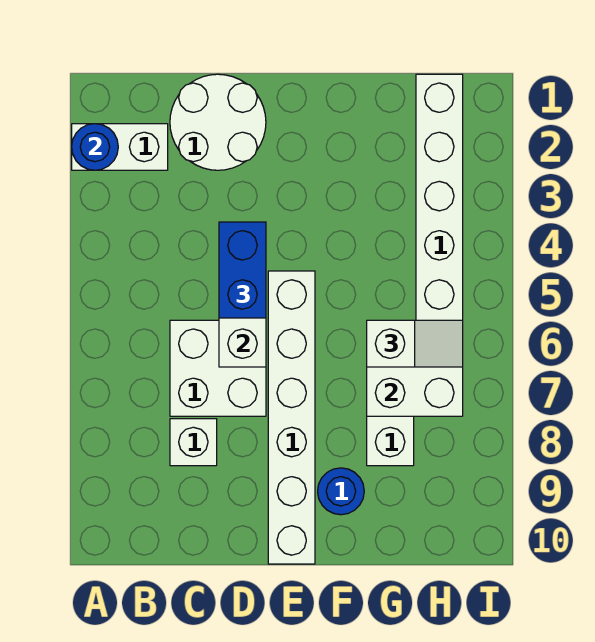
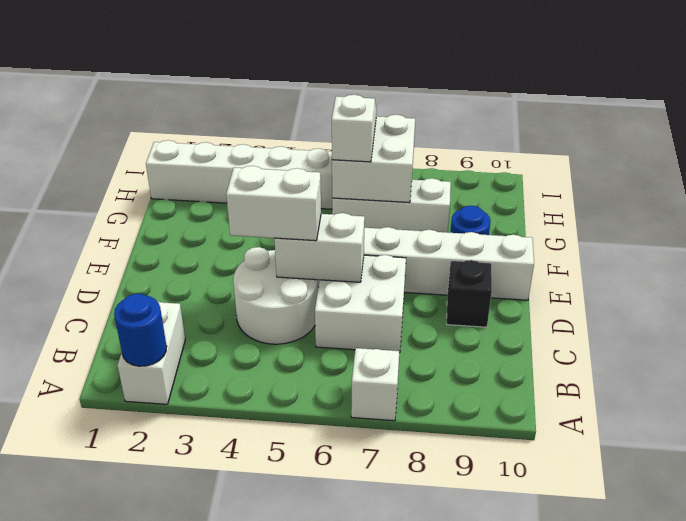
white round brick C1:D2 level 1 -> white round brick C4:D5 level 1
white brick C8 level 1 -> white brick A7 level 1
blue brick D4:D5 level 3 -> white brick D4:D5 level 3
none -> black brick D9 level 1

